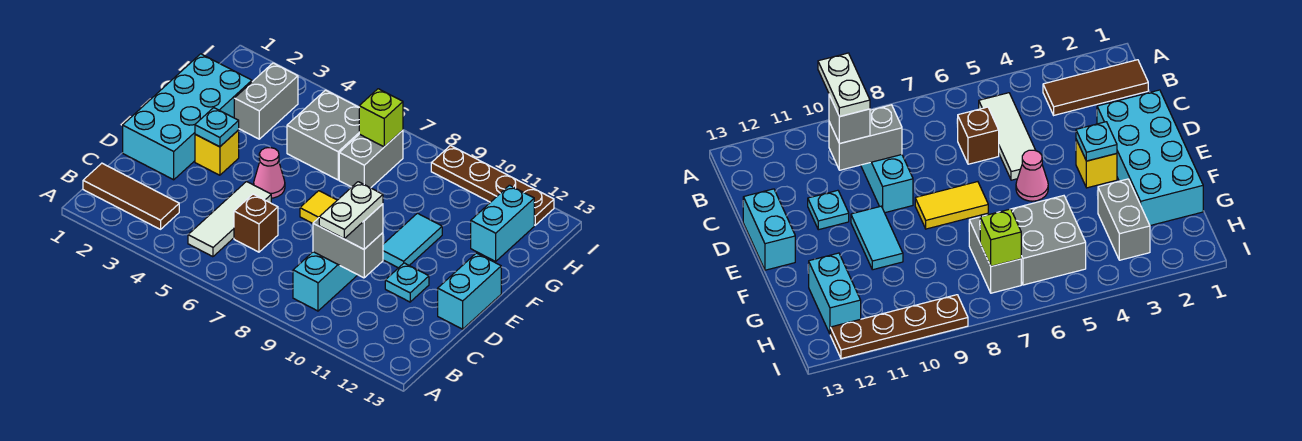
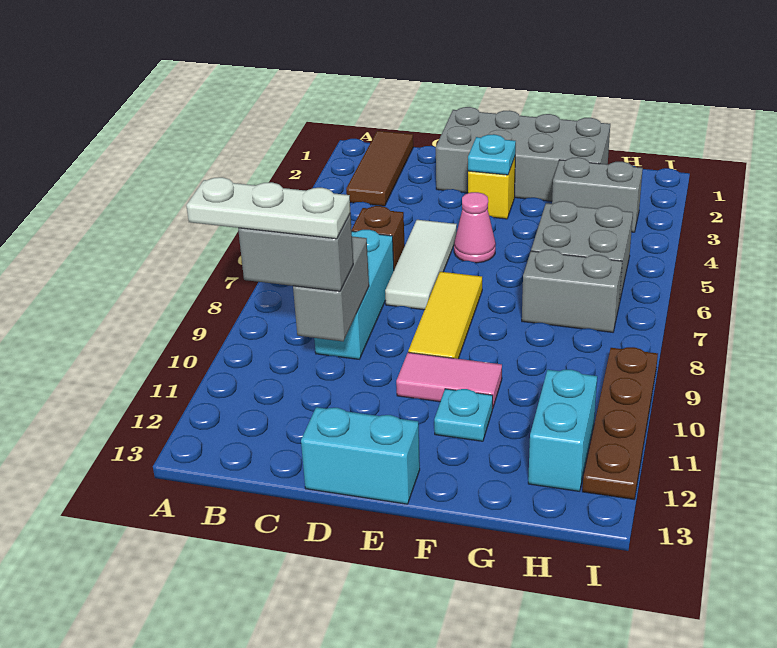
white tile B5:D5 level 1 -> white tile D5:D7 level 1
cyan brick B9:D9 level 1 -> cyan brick C7:C9 level 1
white plate B10:C10 level 4 -> white plate A10:C10 level 4
grey brick C10 level 3 -> grey brick B10:C10 level 3
cyan brick D1:G2 level 1 -> grey brick D1:G2 level 1
cyan plate D11 level 1 -> cyan plate F11 level 1
yellow tile E7:E8 level 1 -> yellow tile E7:E9 level 1
cyan tile E10:F10 level 1 -> pink tile E10:F10 level 1
cyan brick G12:H12 level 1 -> cyan brick H11:H12 level 1
lime brick H7 level 2 -> none

